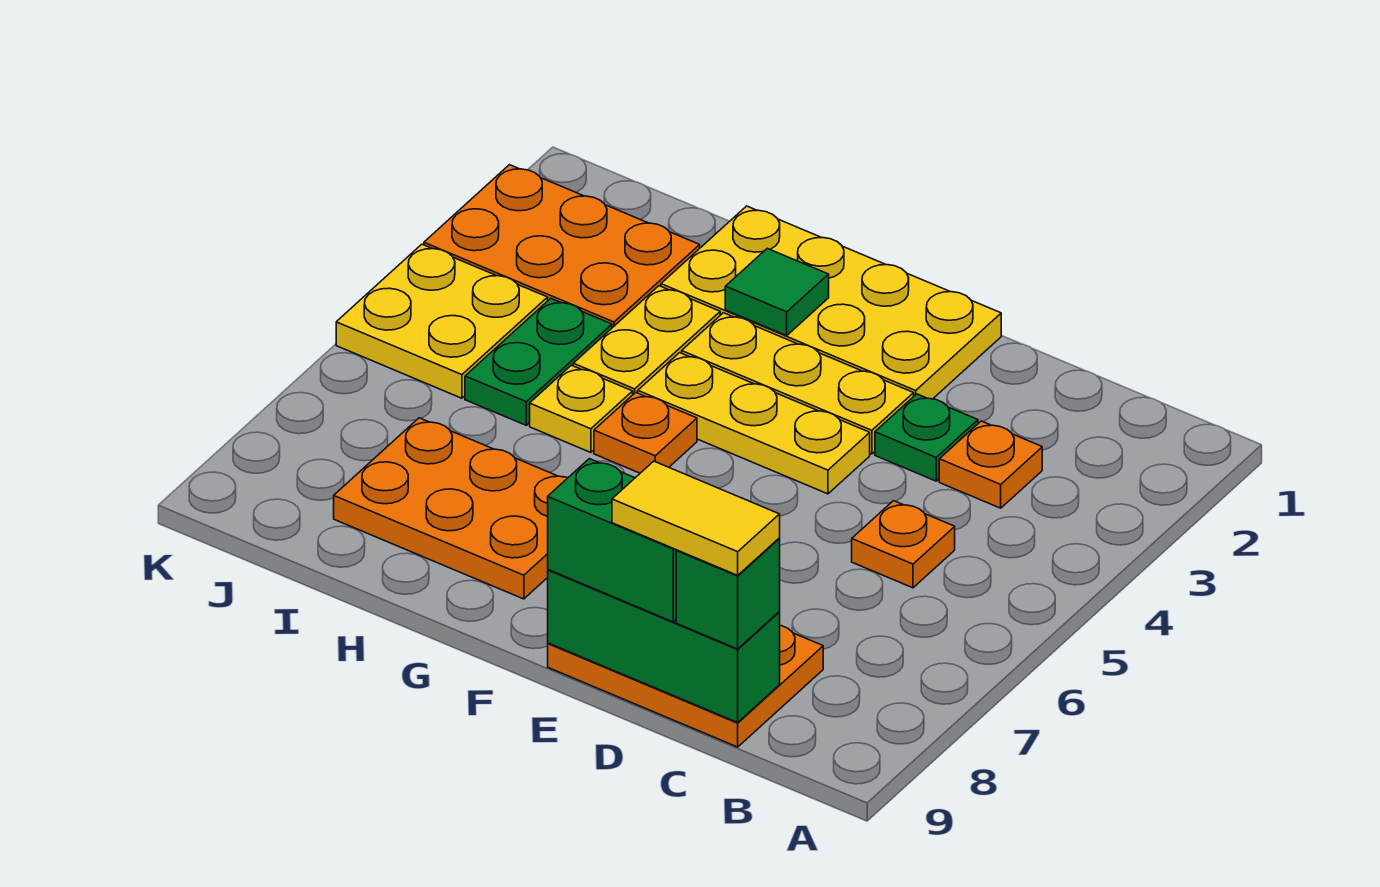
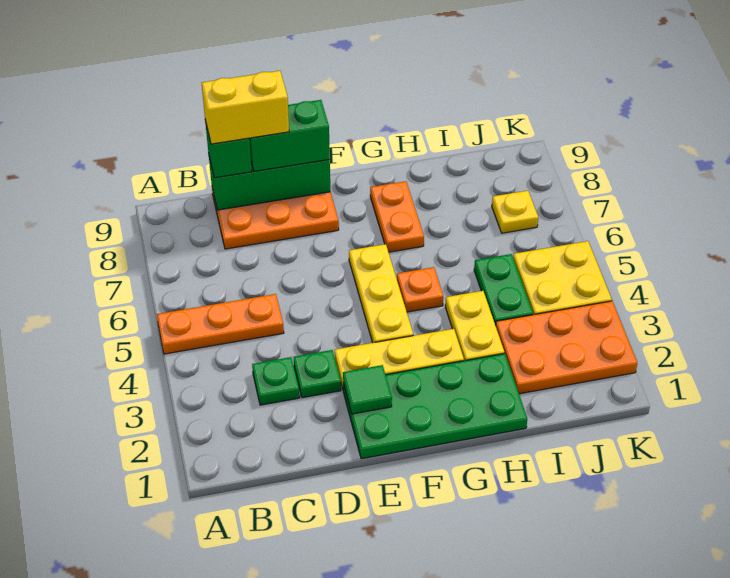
orange plate C3 level 1 -> green plate C3 level 1
orange plate C5 level 1 -> orange plate A5:C5 level 1
yellow tile C9:D9 level 4 -> yellow brick C9:D9 level 4
yellow plate E1:H2 level 1 -> green plate E1:H2 level 1
yellow plate E4:G4 level 1 -> yellow plate F4:F6 level 1
green tile G2 level 2 -> green tile E2 level 2
orange plate G7:I8 level 1 -> orange plate G7:G8 level 1
yellow plate H5 level 1 -> yellow plate J7 level 1

